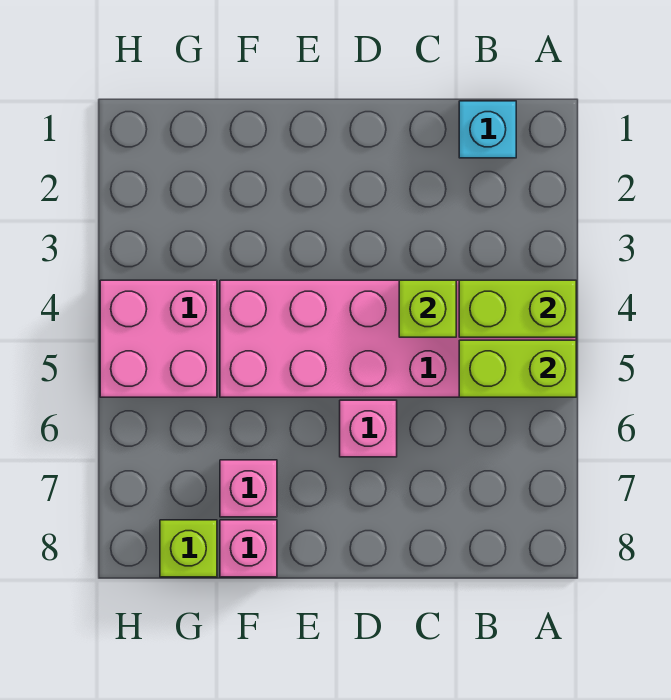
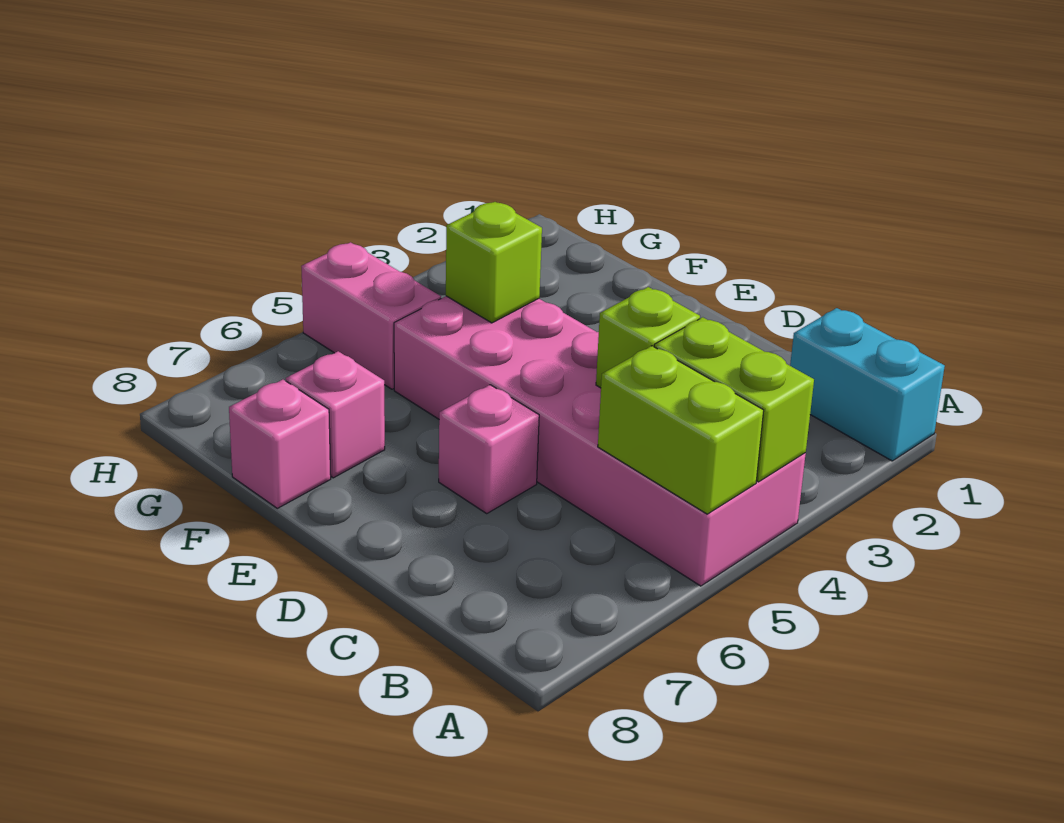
cyan brick B1 level 1 -> cyan brick A1:B1 level 1
pink brick G4:H5 level 1 -> pink brick G5:H5 level 1
lime brick G8 level 1 -> lime brick F4 level 2

